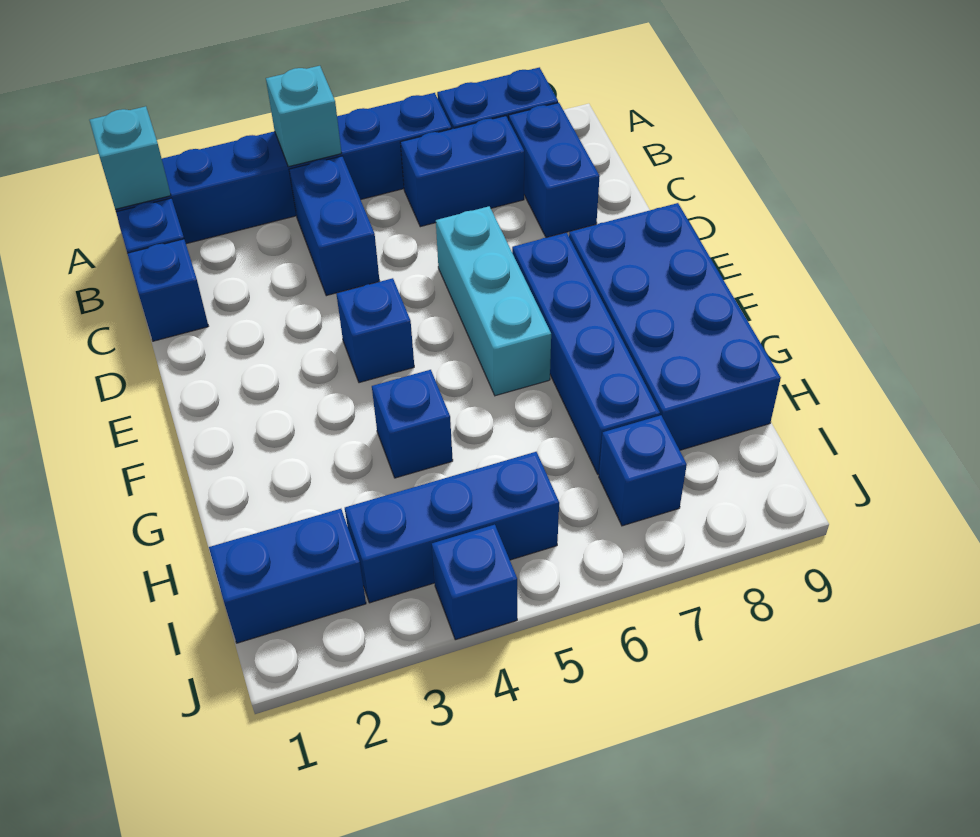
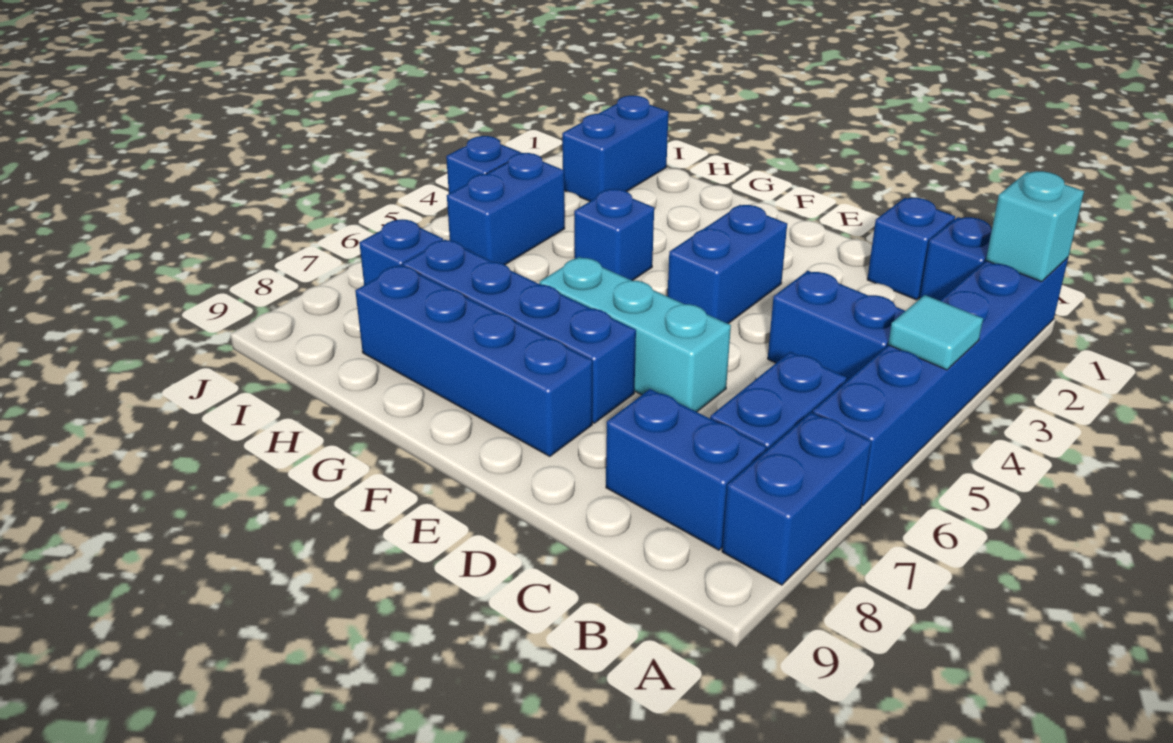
cyan brick A4 level 2 -> cyan tile A4 level 2
blue brick E4 level 1 -> blue brick E3:E4 level 1
blue brick E8:H9 level 1 -> blue brick E8:H8 level 1
blue brick I3:I5 level 1 -> blue brick I4:I5 level 1

